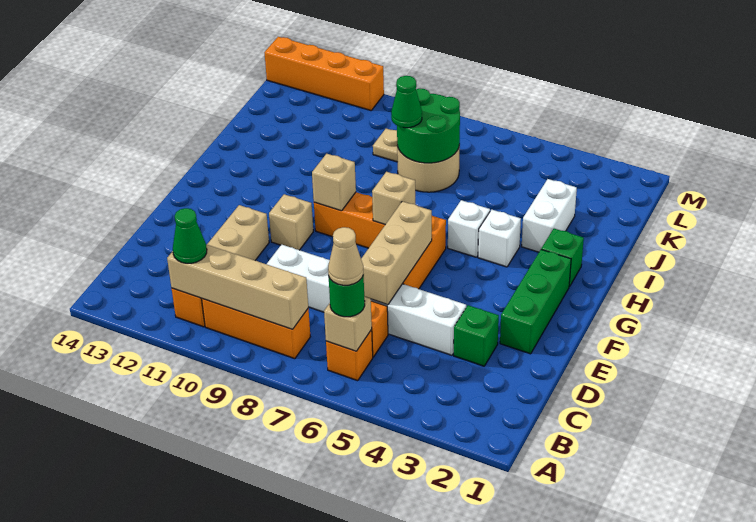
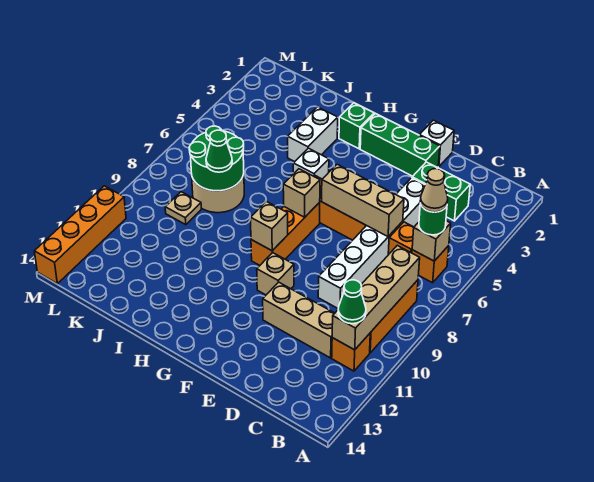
green brick D3 level 1 -> green brick C3:D3 level 1
white brick H4 level 1 -> white brick E1 level 1
white brick I3:J3 level 1 -> white brick I3:I4 level 1

